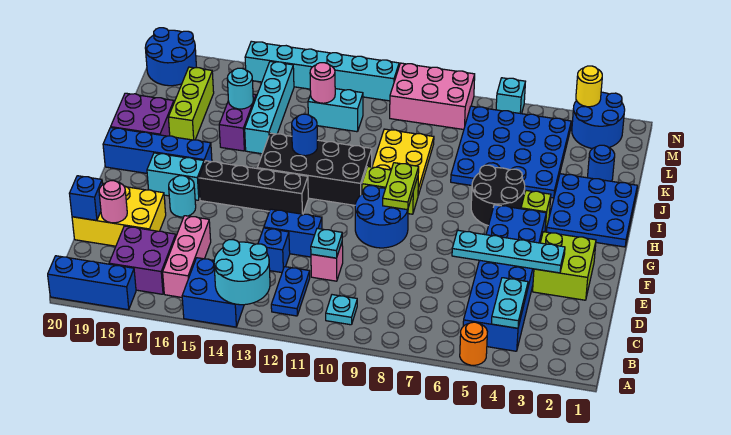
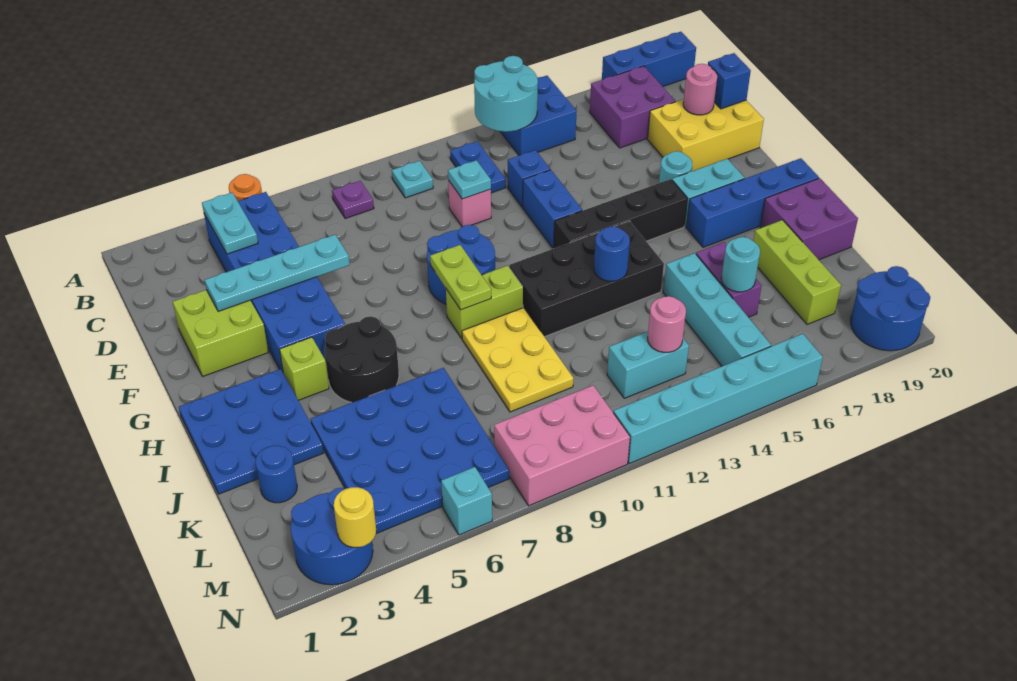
none -> purple plate B8 level 1
pink brick B16:D16 level 1 -> none
blue brick E12:E13 level 1 -> blue brick E13:F13 level 1

